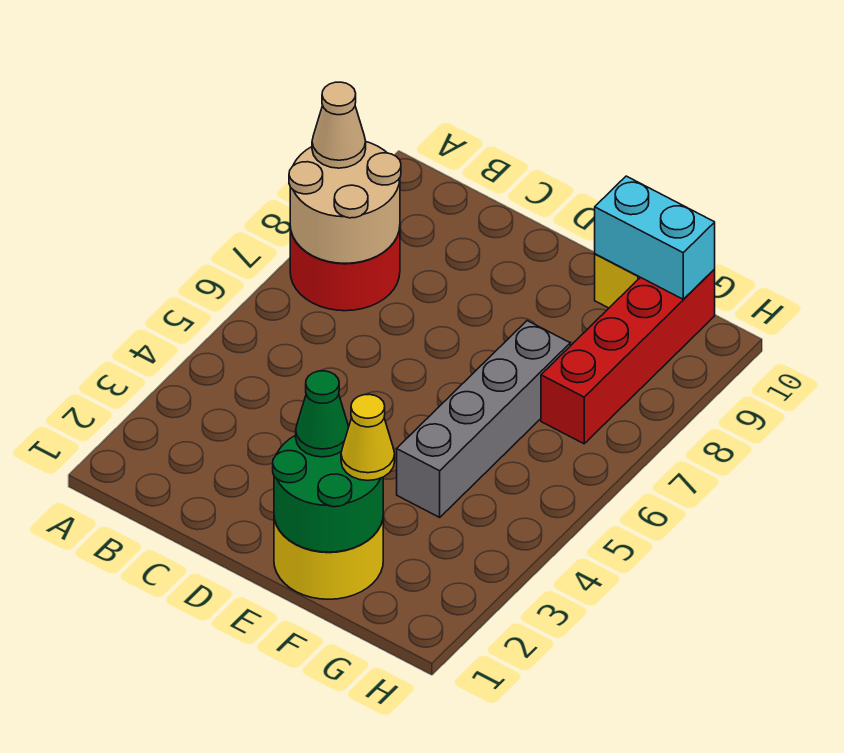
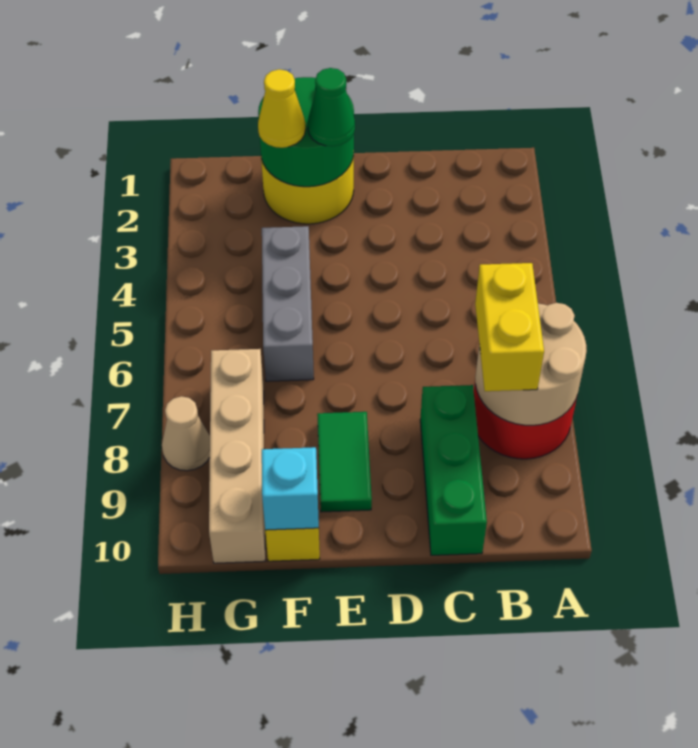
tan cone A8 level 3 -> tan cone H8 level 1
none -> yellow brick B7:B8 level 3
none -> green brick C8:C10 level 1
none -> green tile E8:E9 level 1
grey brick F4:F7 level 1 -> grey brick F4:F6 level 1
cyan brick F10:G10 level 2 -> cyan brick F10 level 2
red brick G7:G10 level 1 -> tan brick G7:G10 level 1

